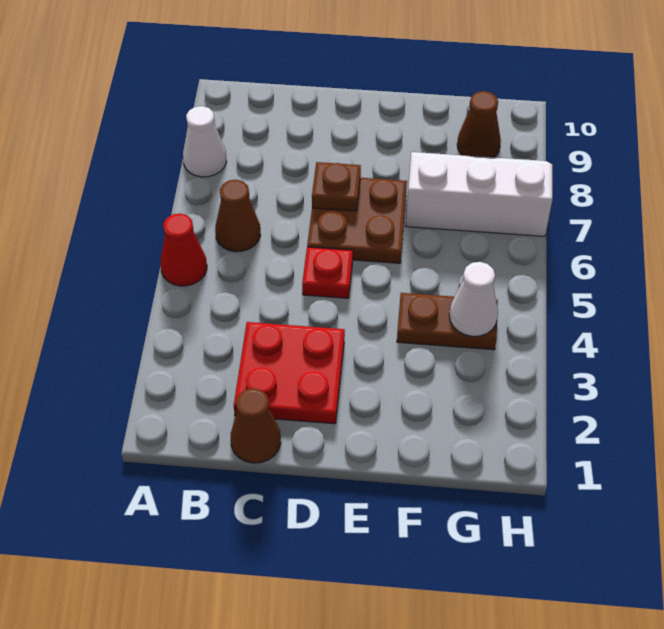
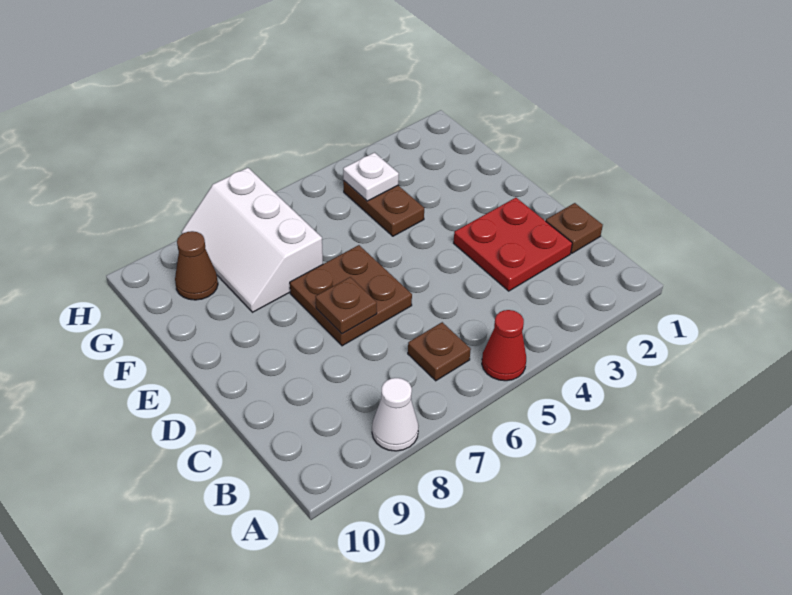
brown cone B6 level 1 -> brown plate B6 level 1
brown cone C1 level 1 -> brown plate C1 level 1
red plate D5 level 1 -> none
white cone G4 level 2 -> white plate G4 level 2

